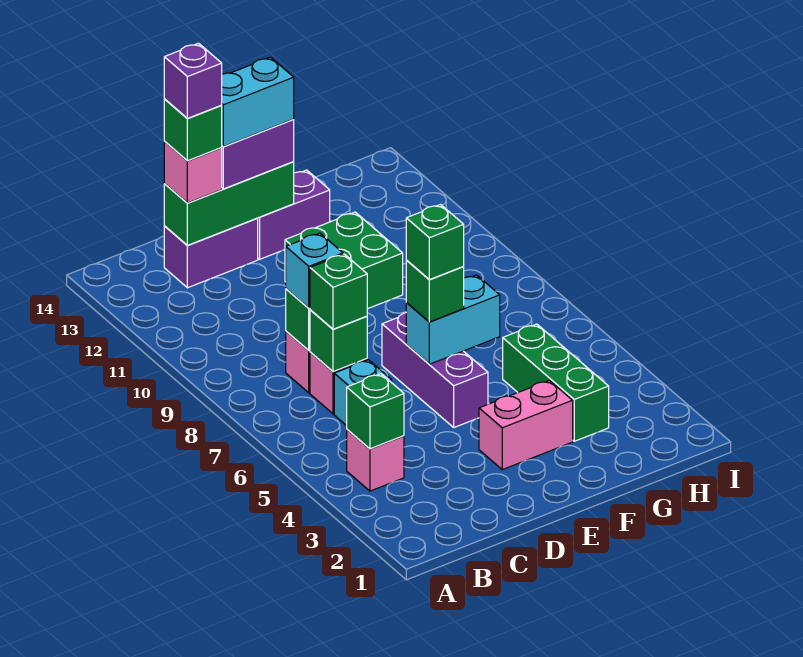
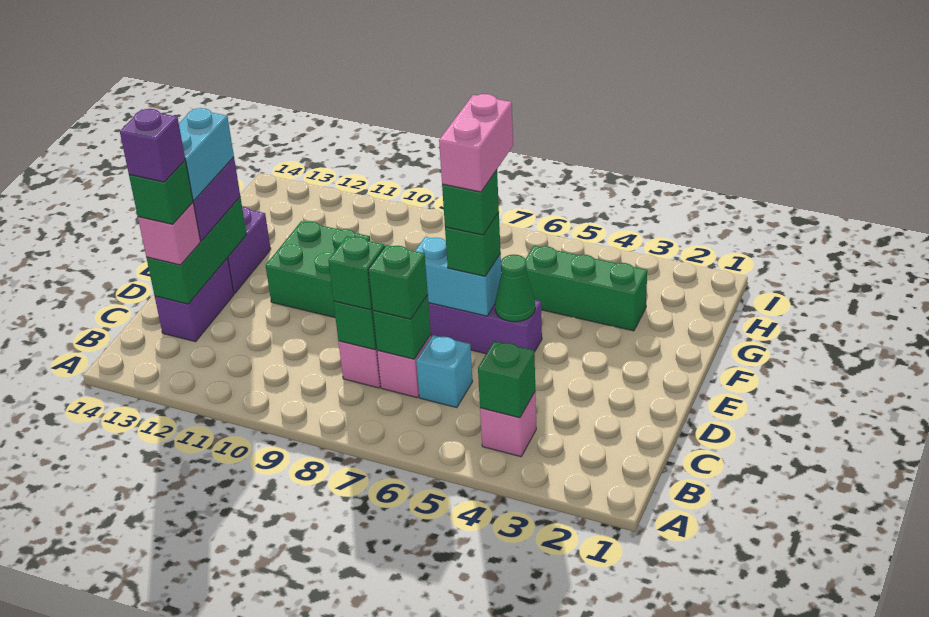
cyan brick C8 level 3 -> green brick C8 level 3
pink brick E3:F3 level 1 -> pink brick E6:F6 level 5
none -> green cone E5 level 2
cyan brick E6:F6 level 2 -> cyan brick E6:E7 level 2

